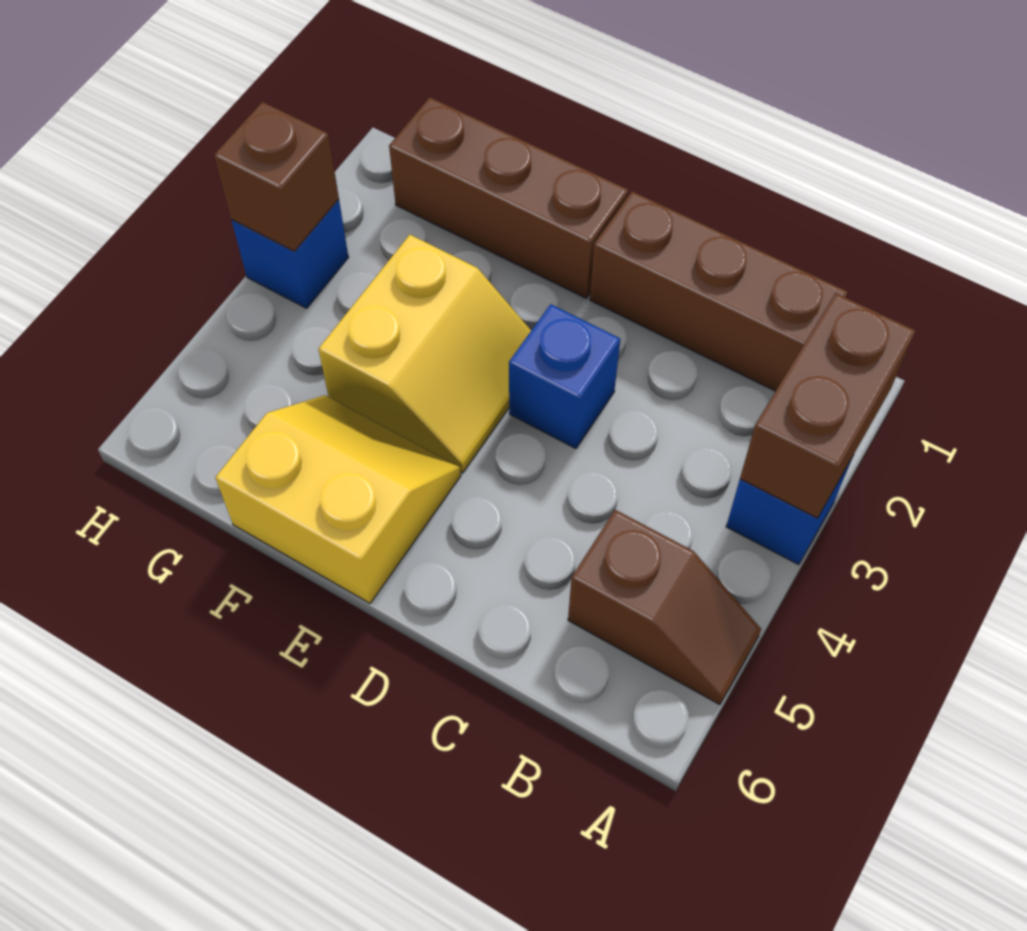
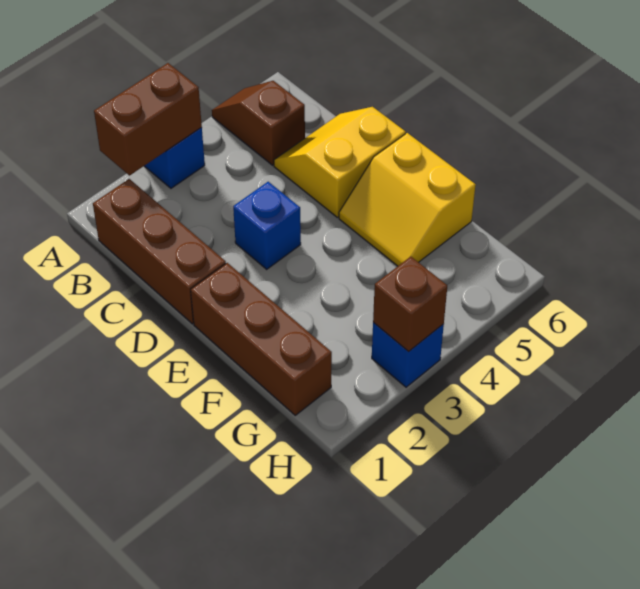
yellow slope E3:F4 level 1 top F -> yellow slope C5:D6 level 1 top D

